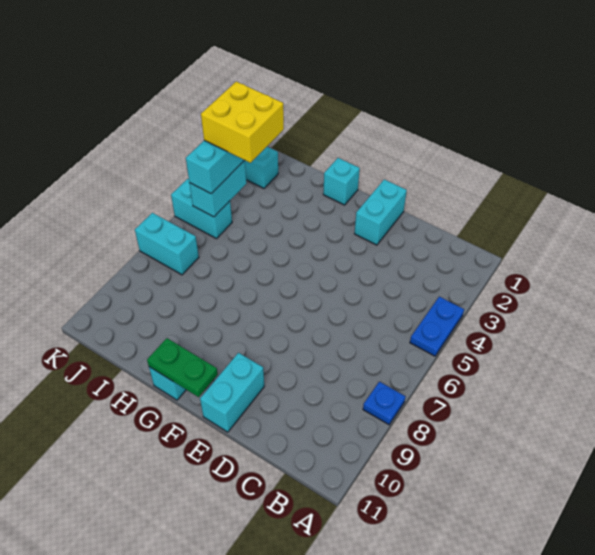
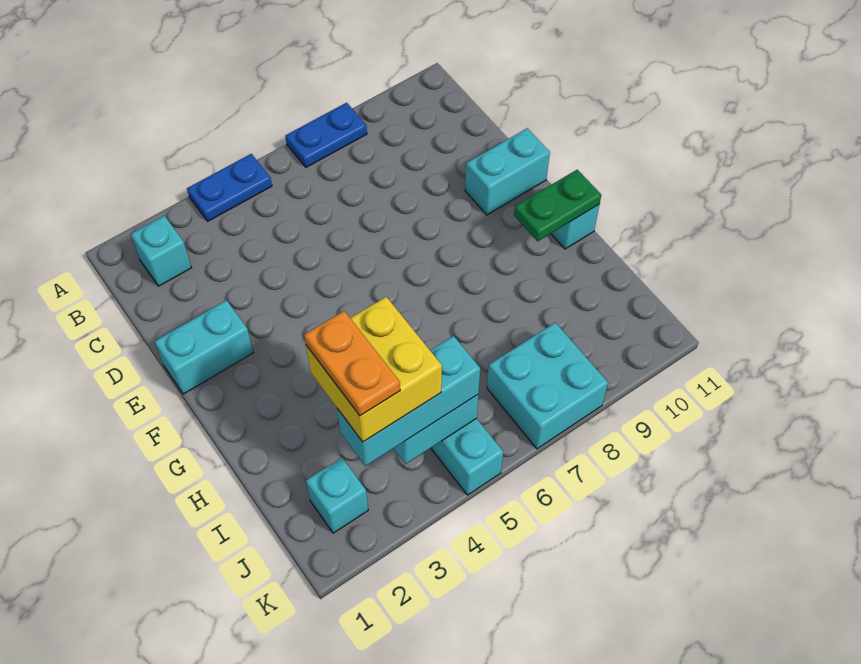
blue plate A8 level 1 -> blue plate A7:A8 level 1
green plate F11:G11 level 2 -> green plate G10:G11 level 2
cyan brick G1 level 1 -> cyan brick B2 level 1
none -> orange plate I3:J3 level 5
cyan brick J7:K7 level 1 -> cyan brick J7:K8 level 1

